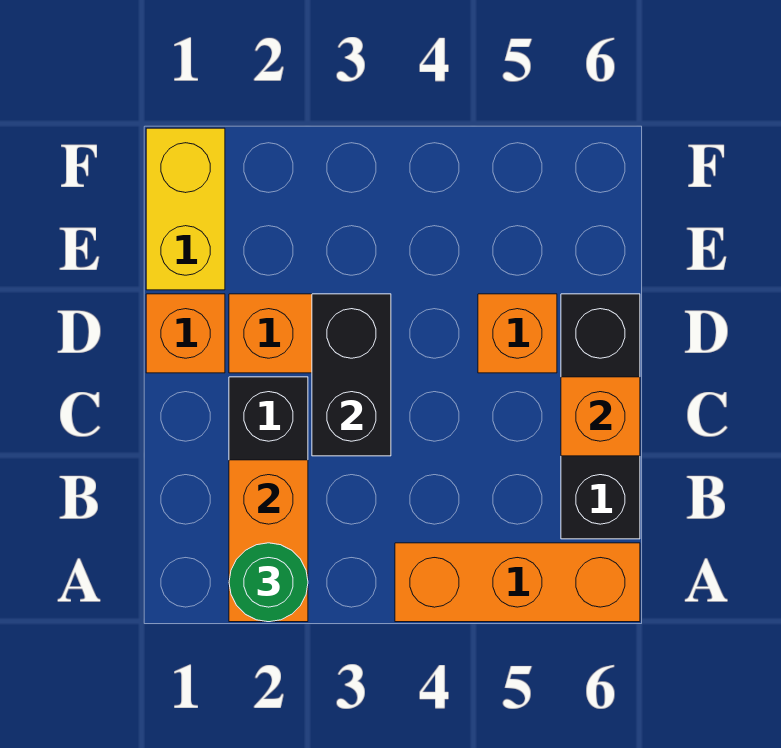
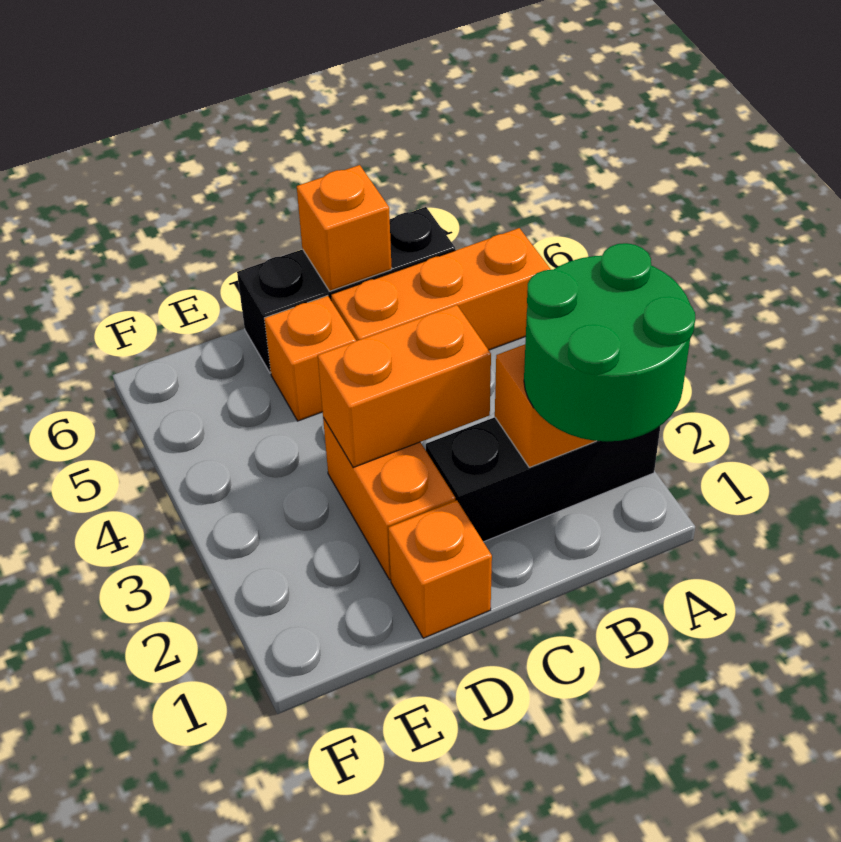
green round brick A2 level 3 -> green round brick A1:B2 level 3
orange brick A4:A6 level 1 -> orange brick A5:C5 level 1
black brick C3:D3 level 2 -> orange brick C3:D3 level 2
yellow brick E1:F1 level 1 -> none

